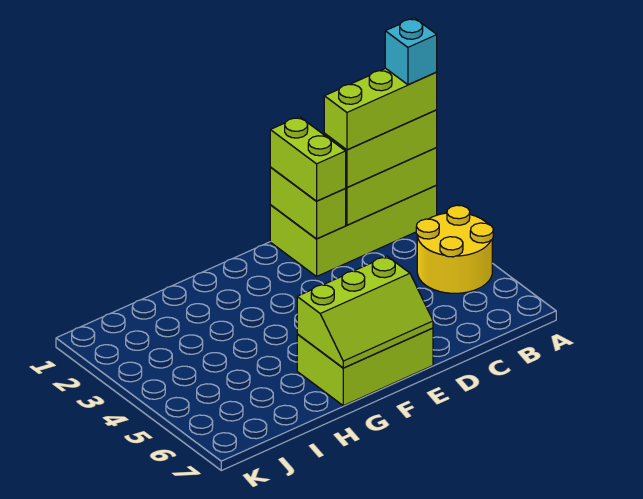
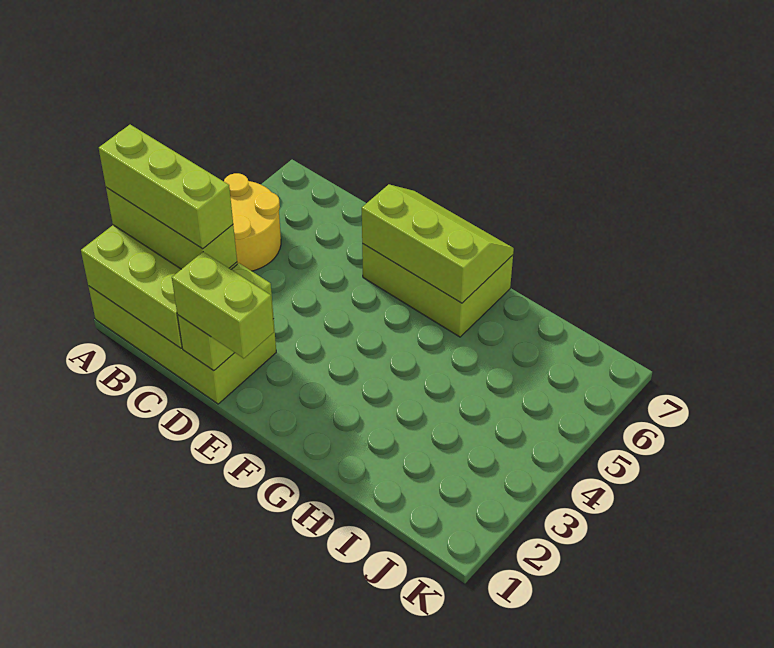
cyan brick A2 level 5 -> none
lime brick D1:D2 level 3 -> lime brick D1:E1 level 3

